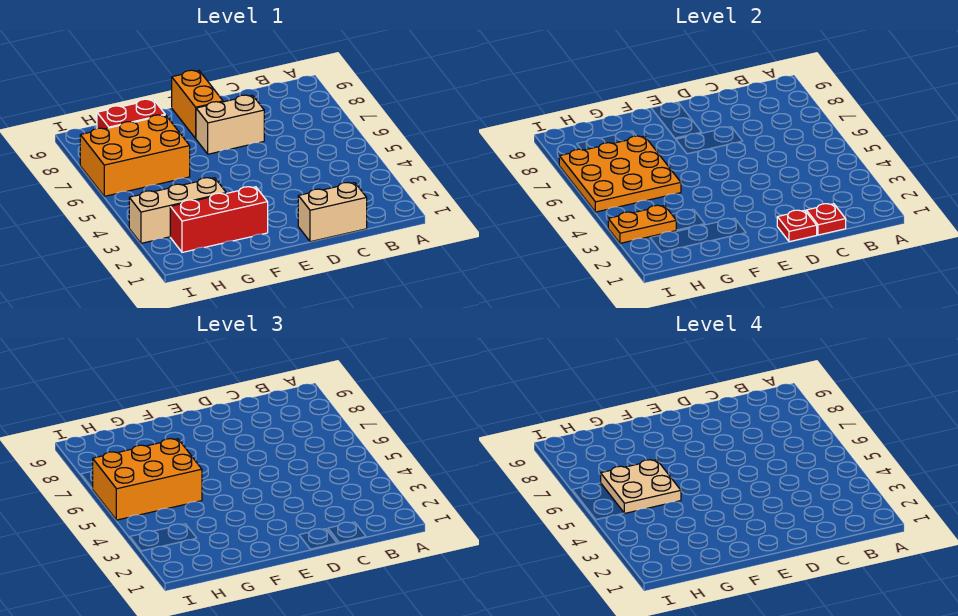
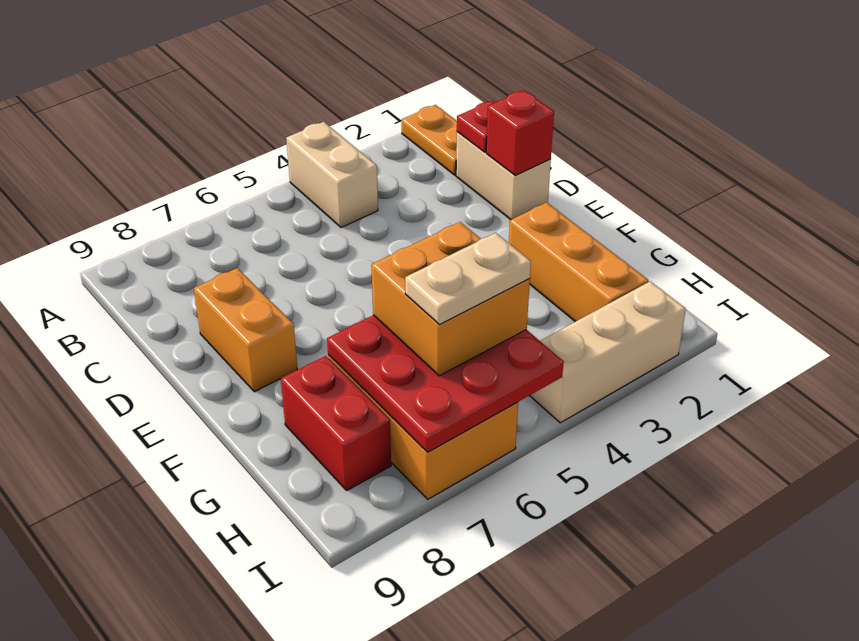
red plate D1 level 2 -> red brick D1 level 2
tan brick D7:E7 level 1 -> tan brick A4:B4 level 1
orange brick E8:E9 level 1 -> orange brick D8:E8 level 1
red brick F2:H2 level 1 -> orange brick F2:H2 level 1
tan brick G3:I3 level 1 -> tan brick I2:I4 level 1
orange plate G5:I7 level 2 -> red plate G5:I7 level 2
orange brick G5:I6 level 3 -> orange brick G5:H6 level 3
tan plate G5:H6 level 4 -> tan plate H5:H6 level 4
orange plate H3:I3 level 2 -> orange plate A1:B1 level 1

